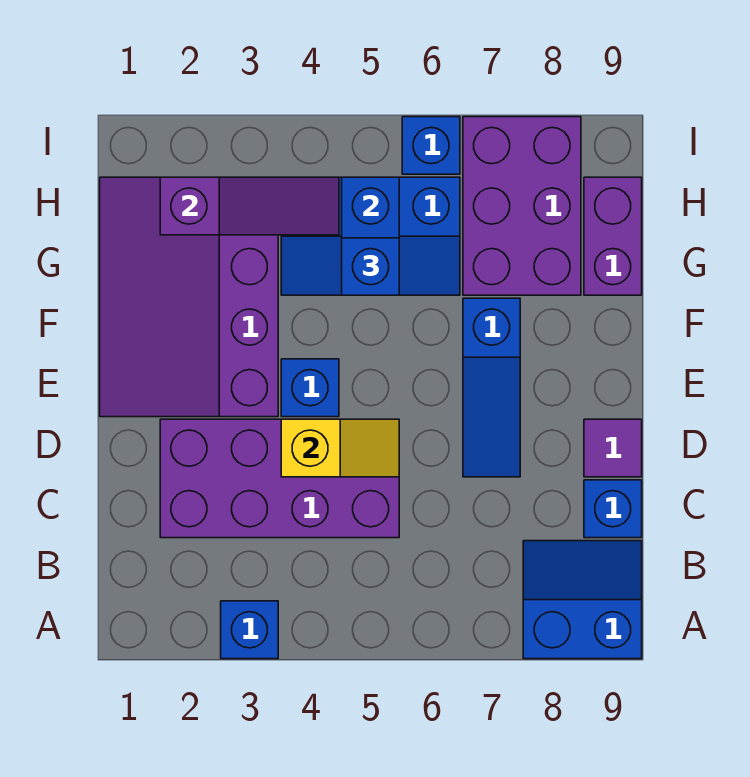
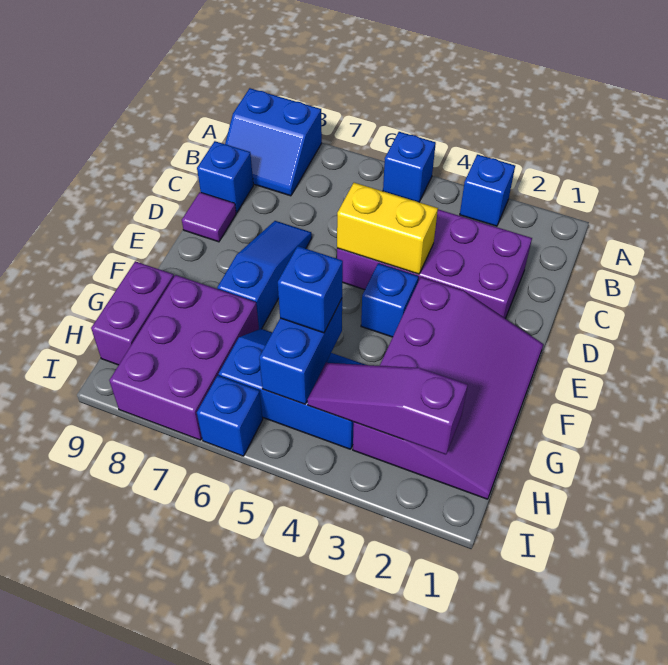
none -> blue brick A5 level 1
yellow slope D4:D5 level 2 top 4 -> yellow brick D4:D5 level 2

